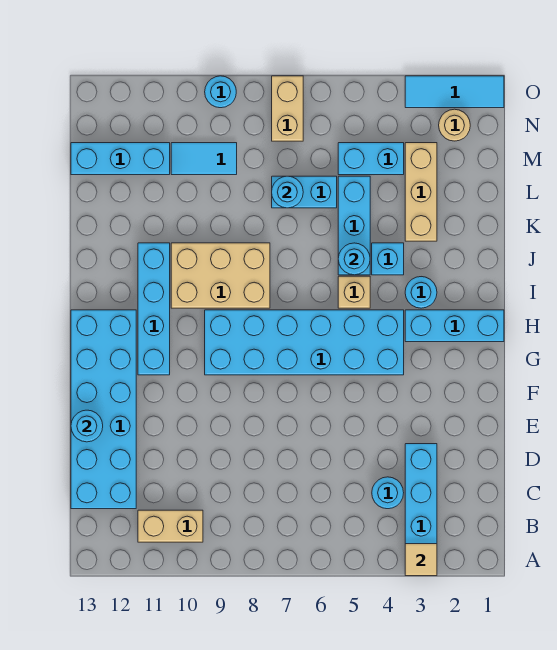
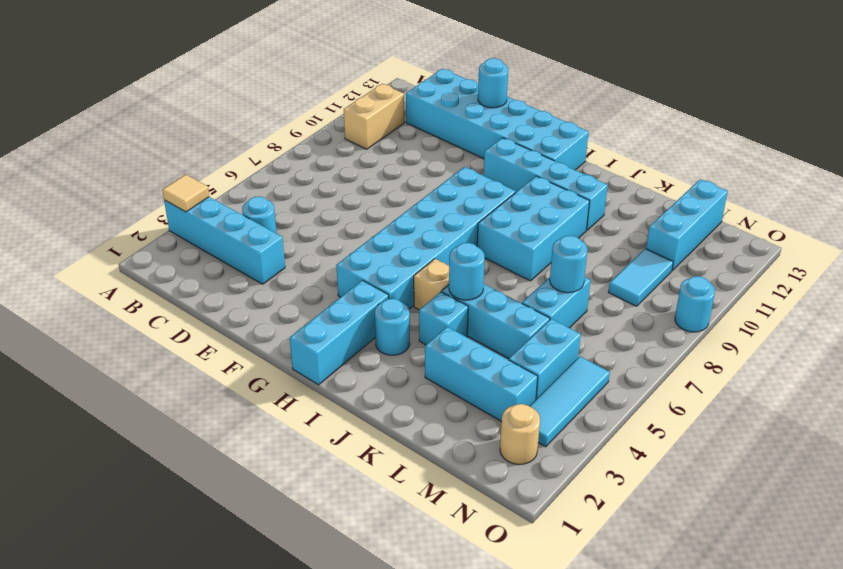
tan brick I8:J10 level 1 -> cyan brick I8:J10 level 1
tan brick K3:M3 level 1 -> cyan brick K3:M3 level 1
tan brick N7:O7 level 1 -> none
cyan tile O1:O3 level 1 -> cyan tile N3:N5 level 1

